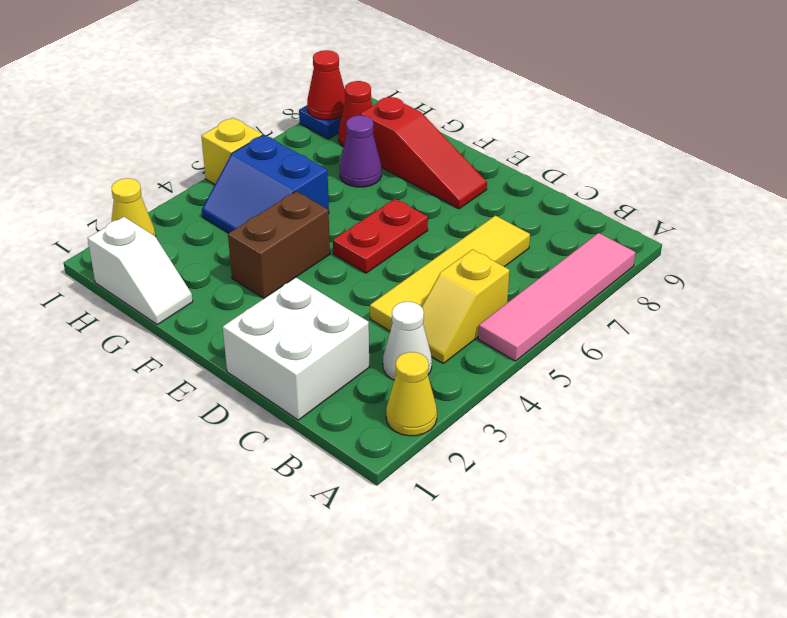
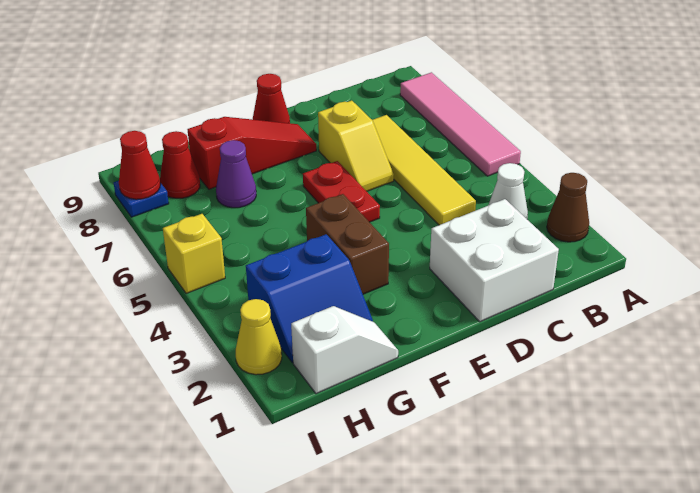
yellow cone A2 level 1 -> brown cone A2 level 1
yellow slope B4:B5 level 1 top 5 -> yellow slope D6:D7 level 1 top 7
none -> red cone E9 level 1
blue slope G4:H5 level 1 top 5 -> blue slope G2:H3 level 1 top 3

